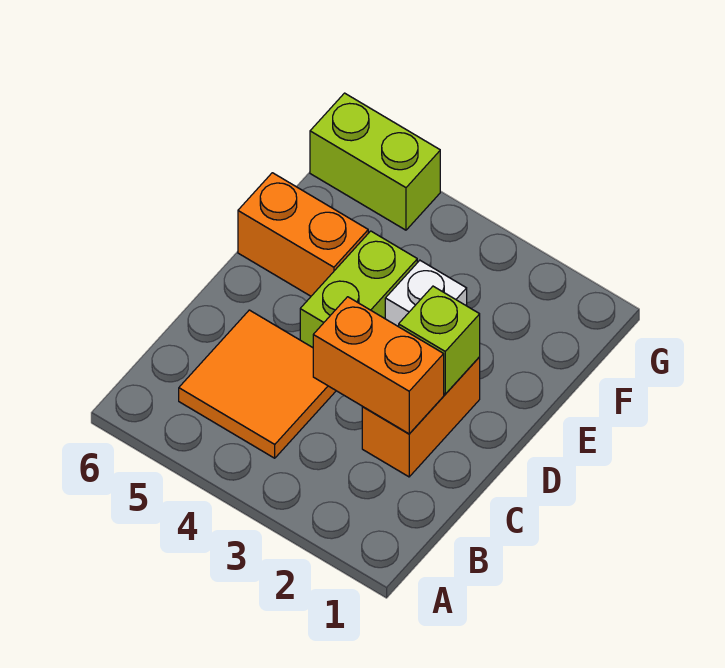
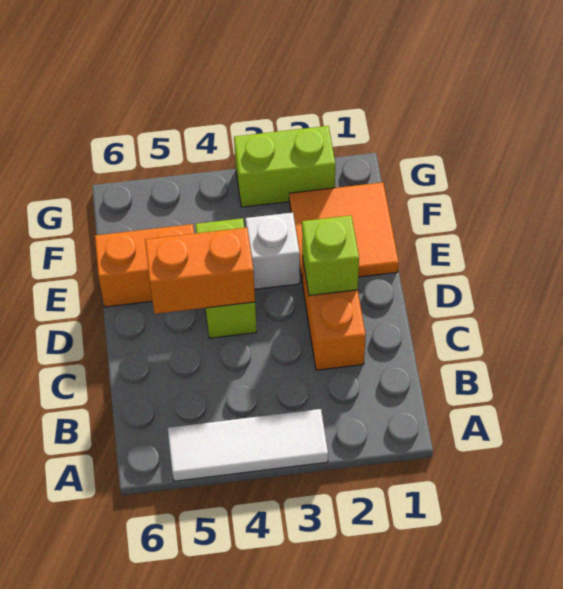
none -> white tile A3:A5 level 1
orange tile B4:C5 level 1 -> orange tile E1:F2 level 1
orange brick C2:C3 level 2 -> orange brick D4:D5 level 2
lime brick G5:G6 level 1 -> lime brick G2:G3 level 1

